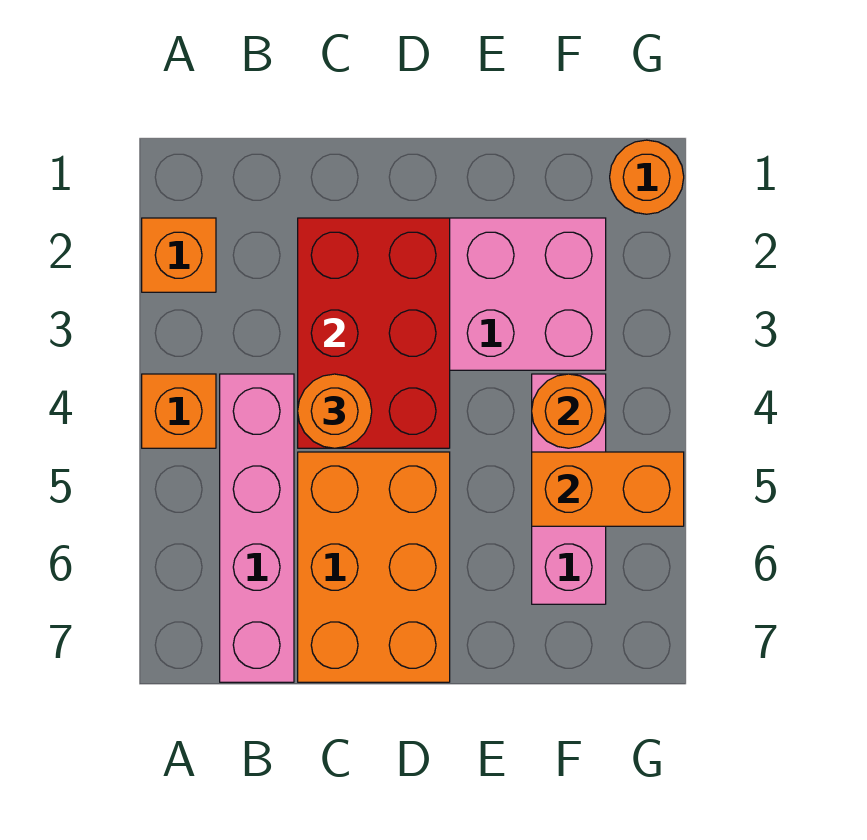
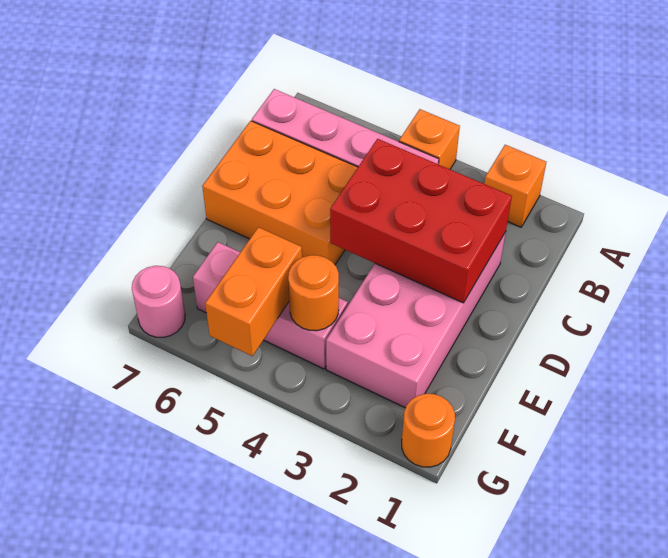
orange round brick C4 level 3 -> none
none -> pink round brick G7 level 1

